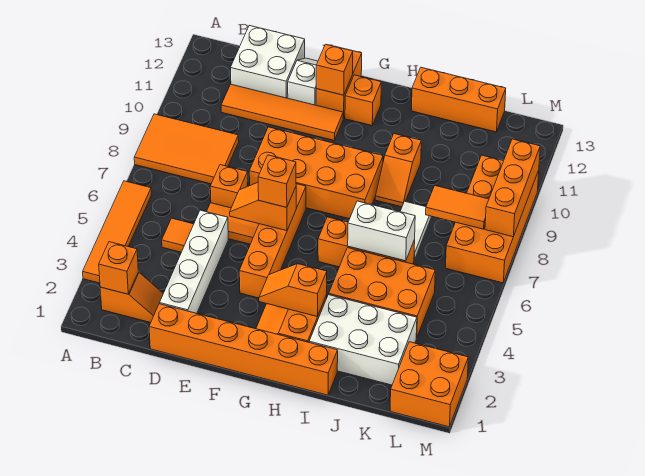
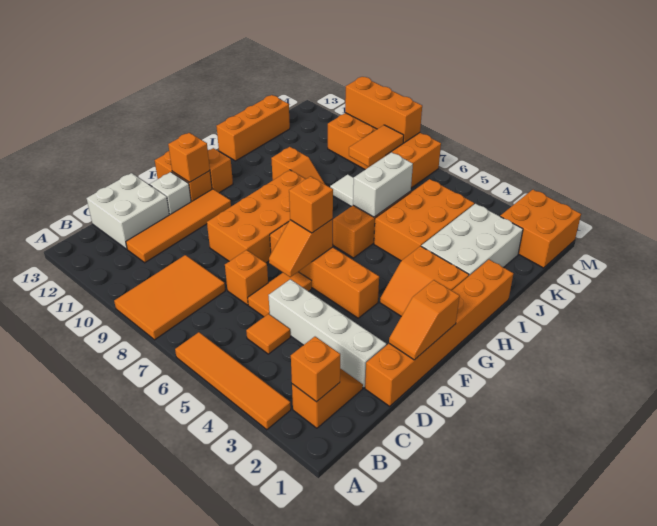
orange slope G3:H3 level 2 top H -> orange slope E1:F1 level 2 top F

